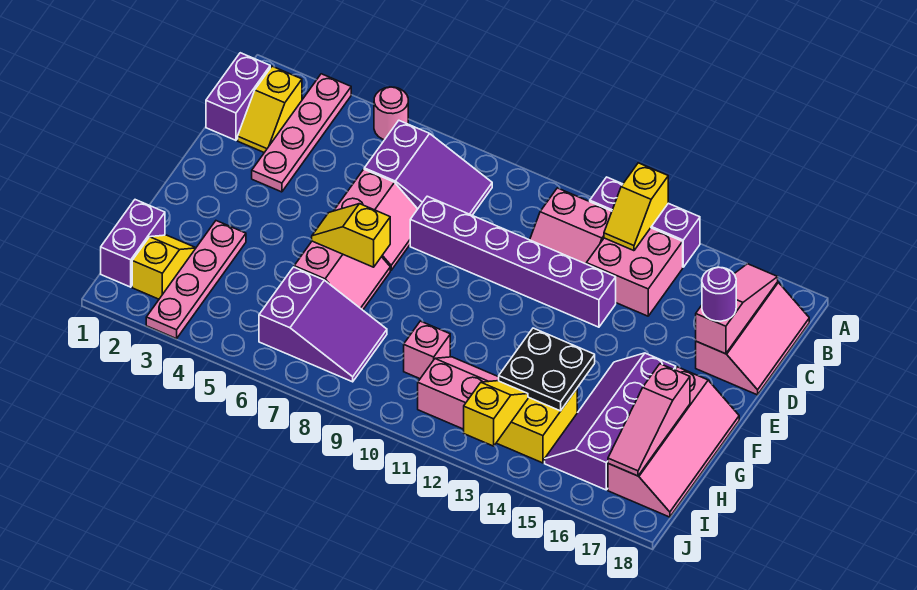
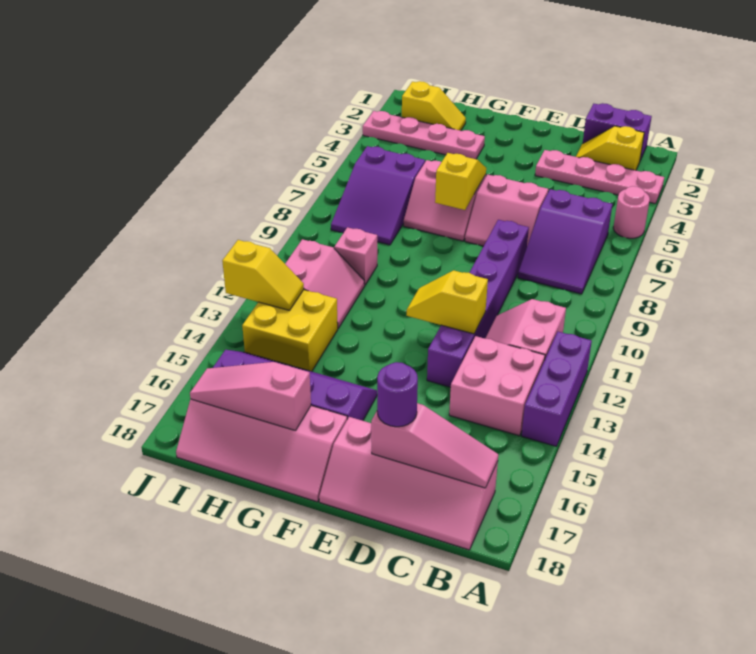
yellow slope A13:B13 level 2 top A -> yellow slope D12:E12 level 2 top D
pink slope B17:D18 level 1 top 17 -> pink slope B17:E18 level 1 top 17
black plate G13:H14 level 2 -> none
purple brick H1:I1 level 1 -> none

